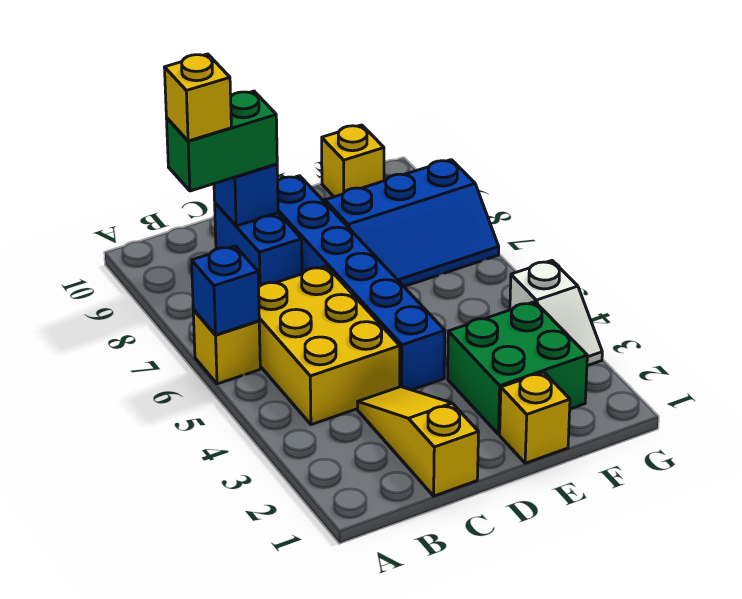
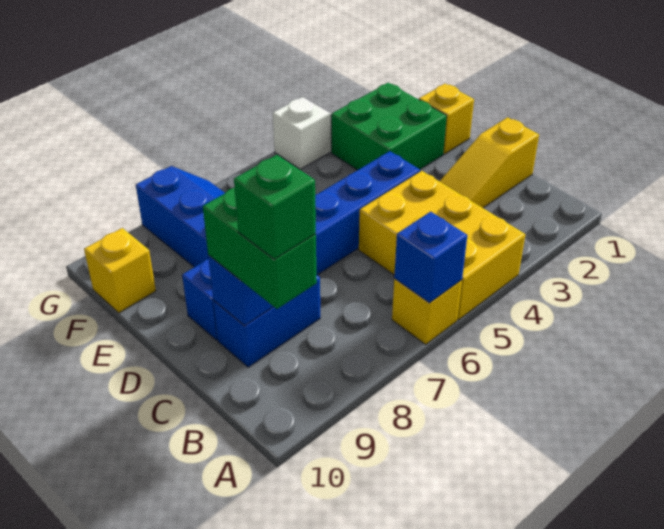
yellow brick B4:C6 level 1 -> yellow brick A4:C5 level 1
yellow brick B9 level 4 -> green brick B9 level 4

